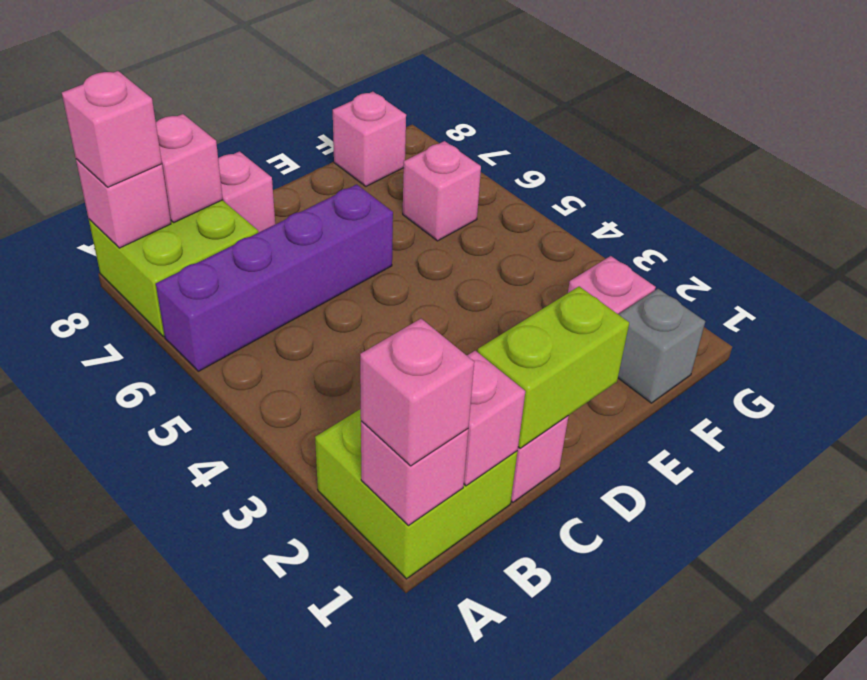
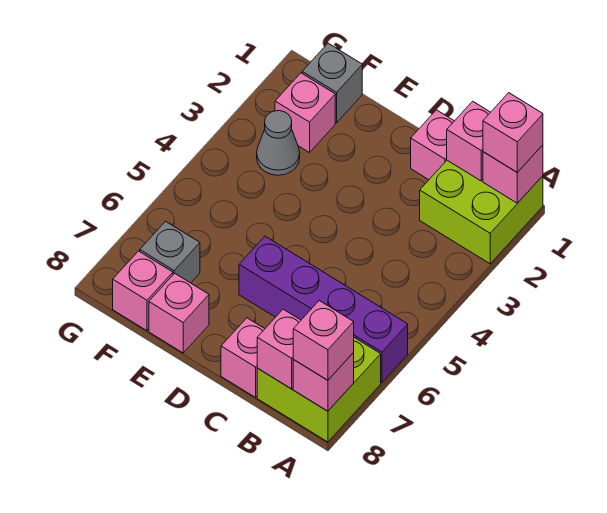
lime brick C1:D1 level 2 -> none
none -> grey cone F3 level 1
pink brick F6 level 1 -> pink brick E8 level 1
none -> grey brick F7 level 1

